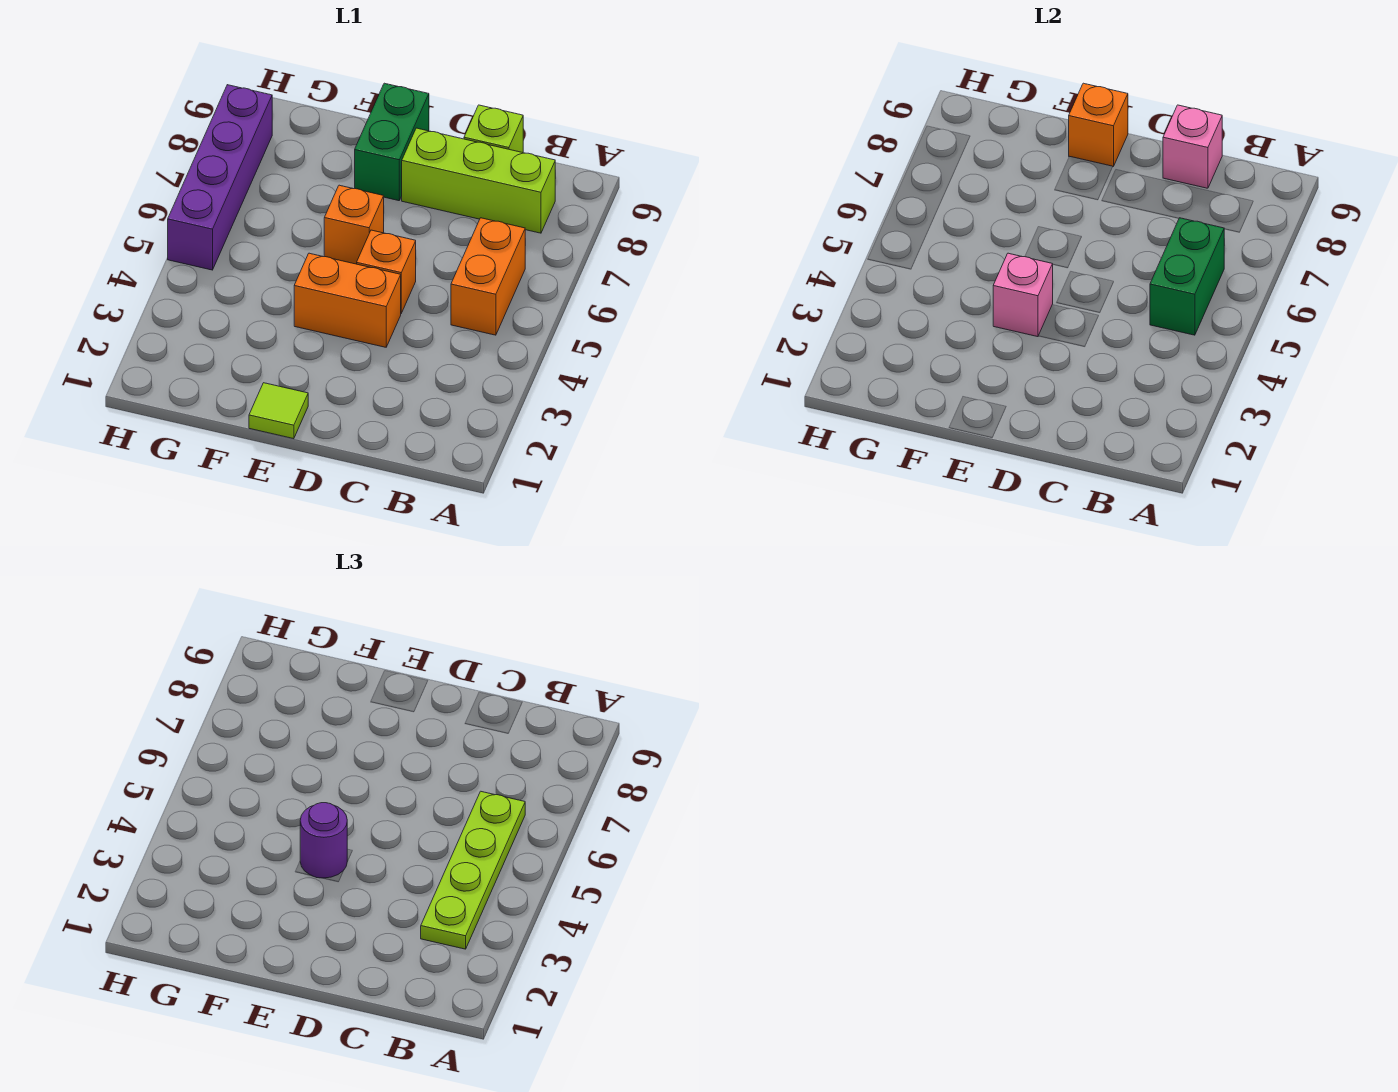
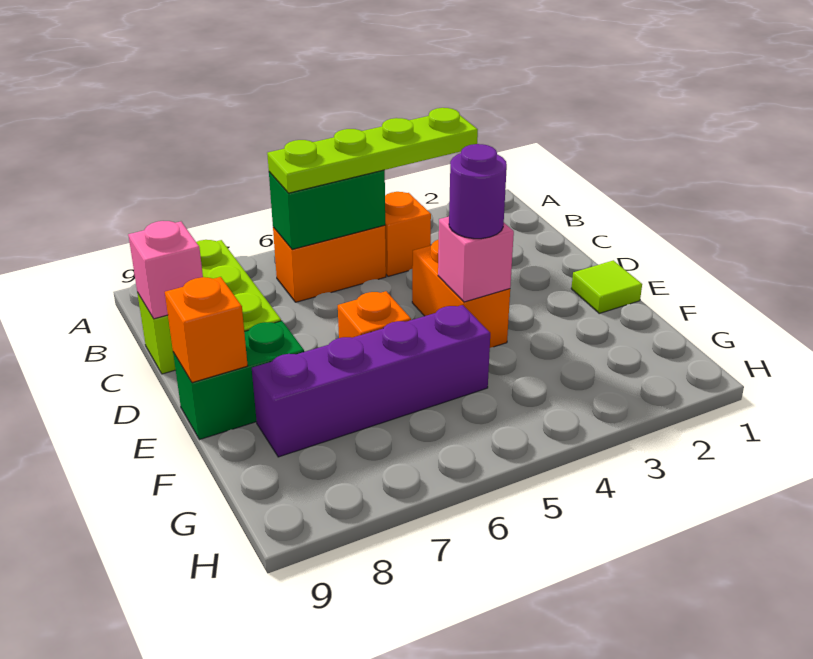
orange brick D5 level 1 -> orange brick B4 level 1
purple brick H5:H8 level 1 -> purple brick F5:F8 level 1

